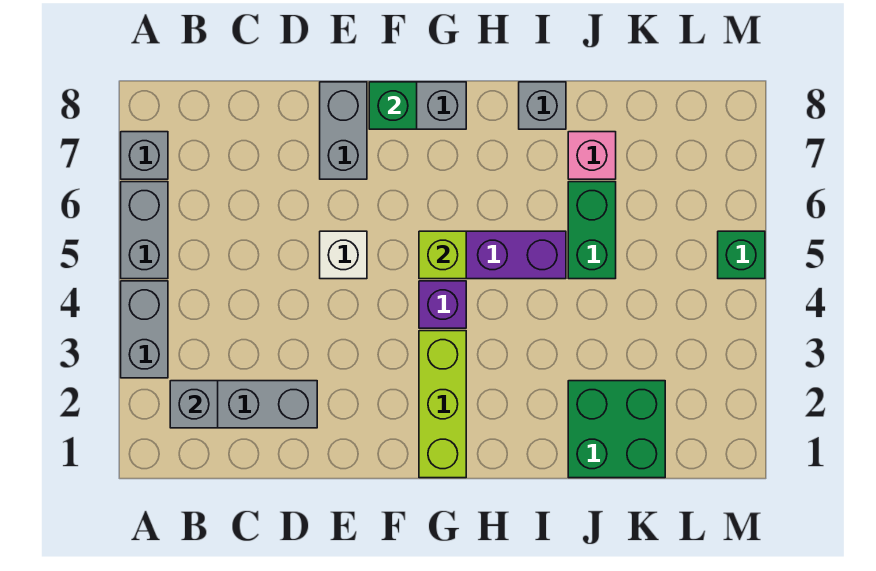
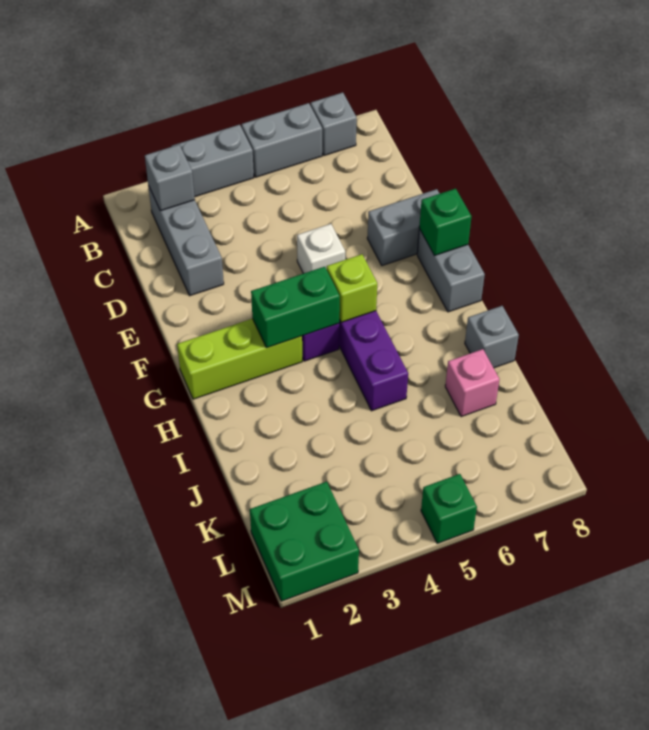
green brick J1:K2 level 1 -> green brick L1:M2 level 1
green brick J5:J6 level 1 -> green brick G3:G4 level 2

